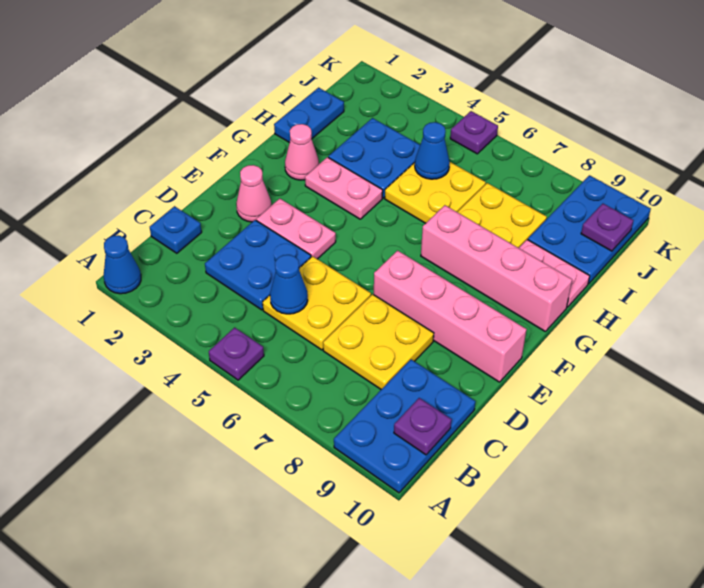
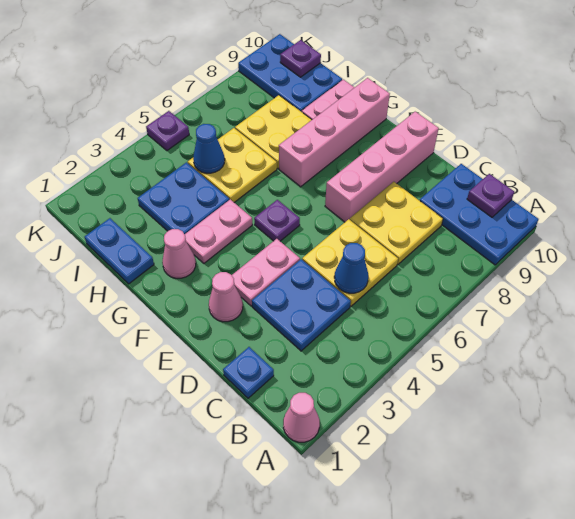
blue cone A1 level 1 -> pink cone A1 level 1
purple plate A5 level 1 -> purple plate F5 level 1

